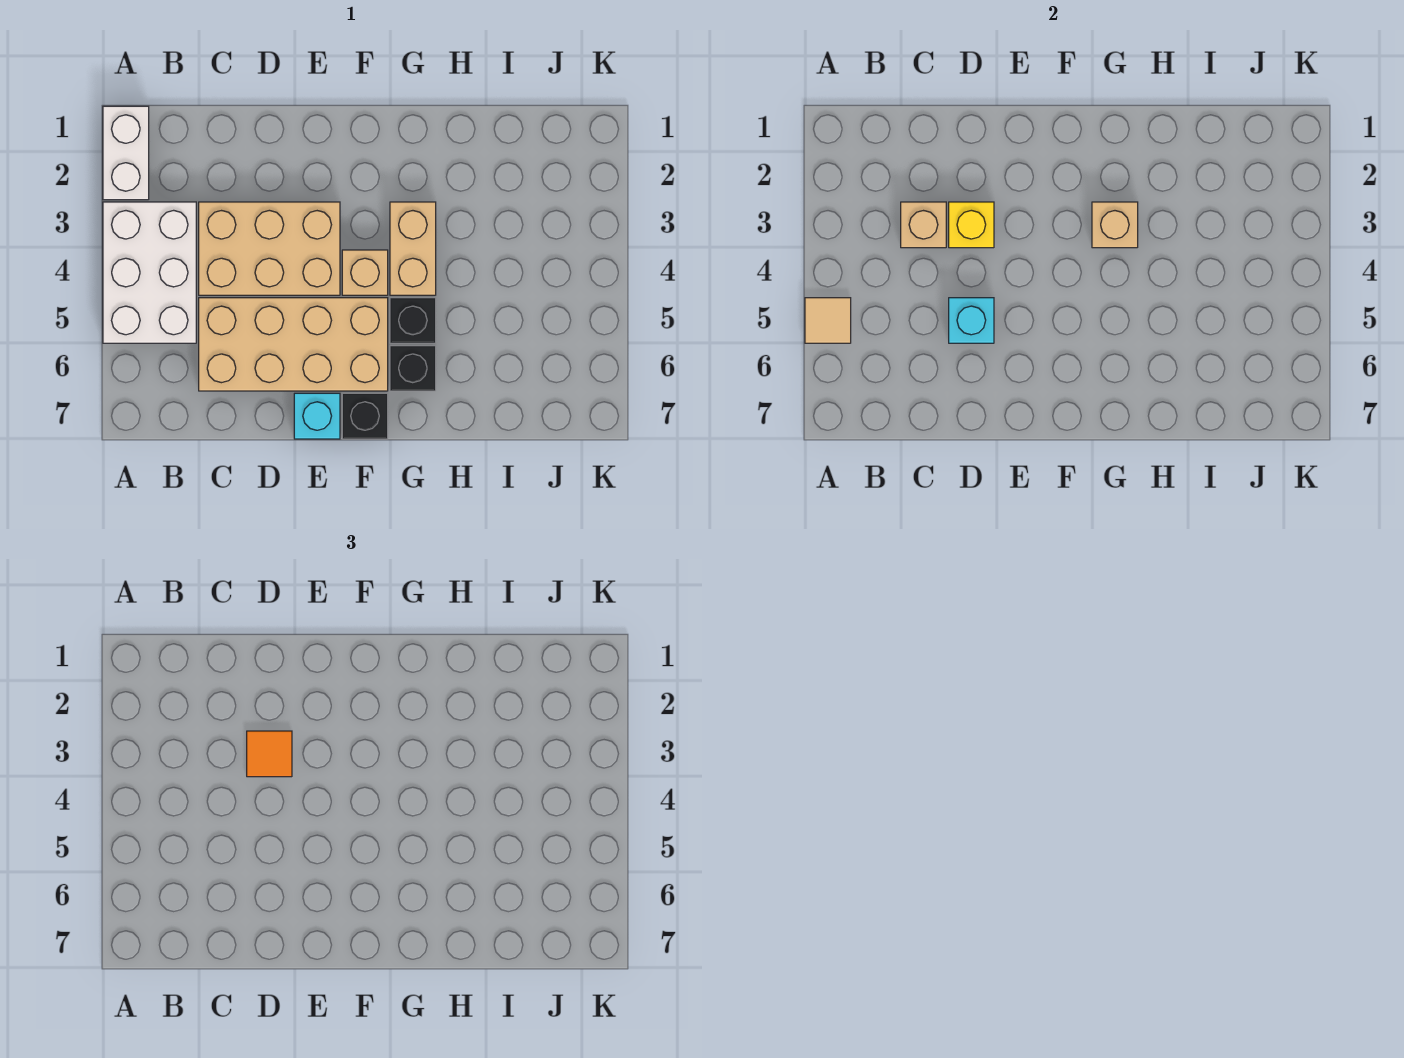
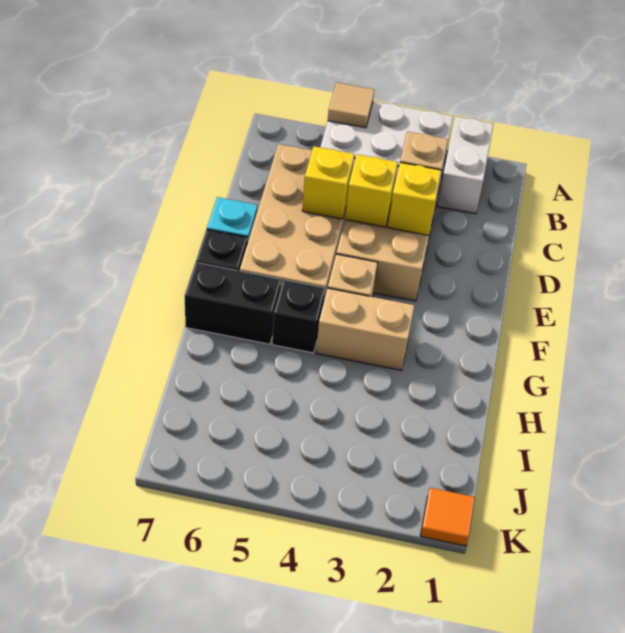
white brick A1:A2 level 1 -> white brick A2:B2 level 1
orange tile D3 level 3 -> orange tile K1 level 1
none -> yellow brick D4 level 2
cyan brick D5 level 2 -> yellow brick D5 level 2
tan brick G3 level 2 -> none
black brick G6 level 1 -> black brick G6:G7 level 1

